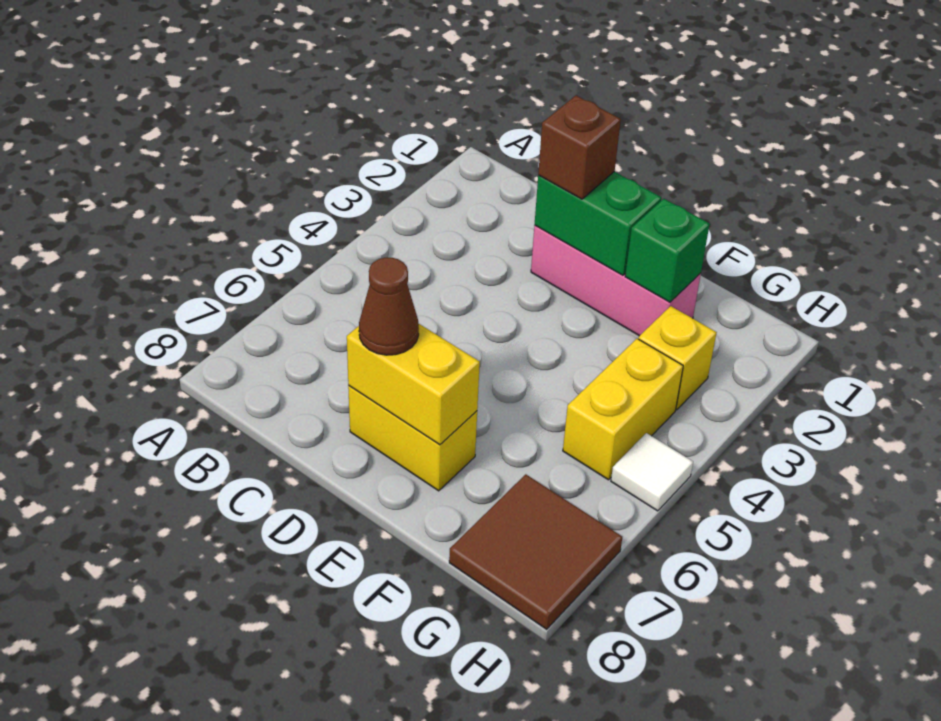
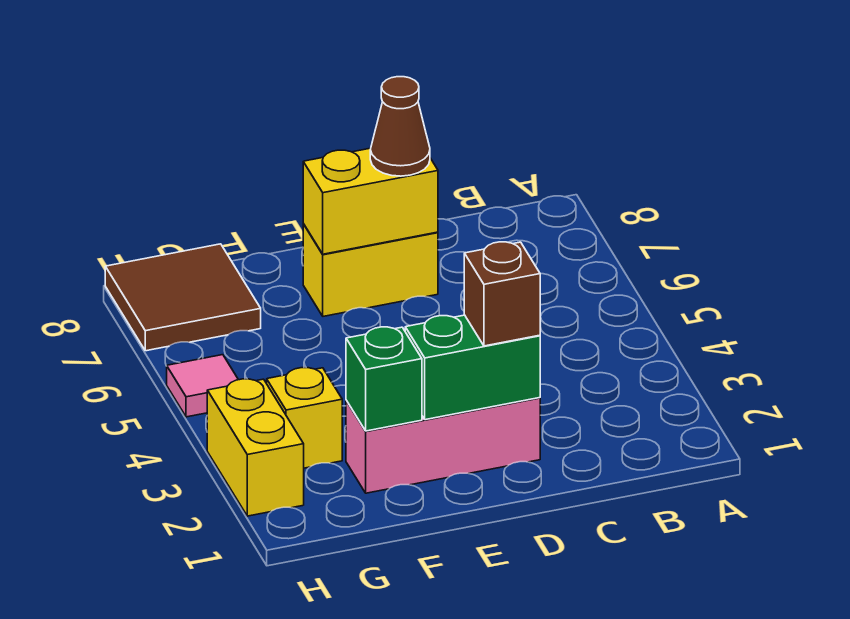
yellow brick G4:G5 level 1 -> yellow brick H2:H3 level 1
white tile H5 level 1 -> pink tile H5 level 1

